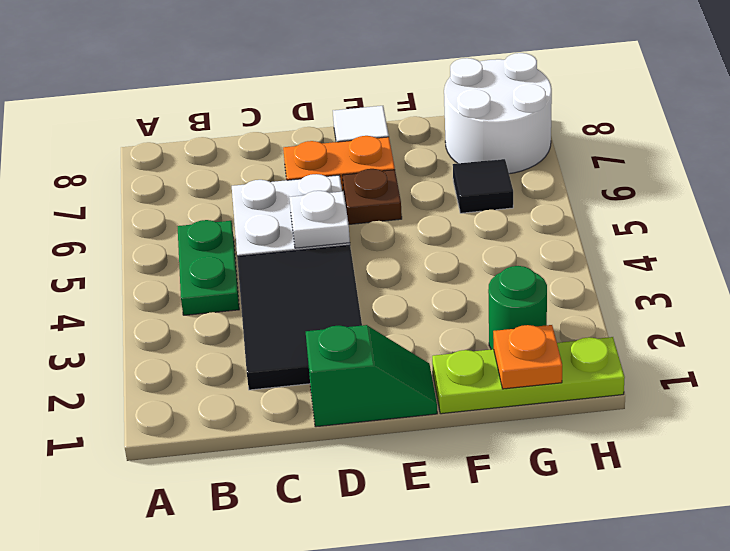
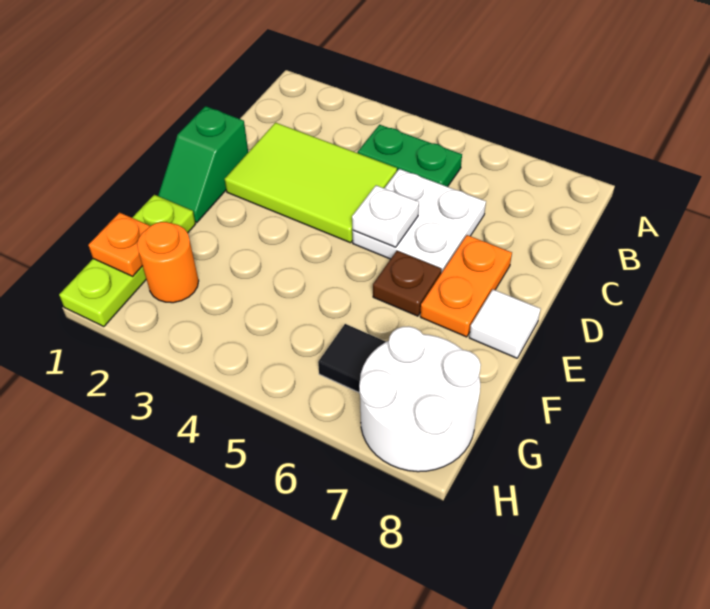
black tile C2:D4 level 1 -> lime tile C2:D4 level 1
green round brick G2 level 1 -> orange round brick G2 level 1

